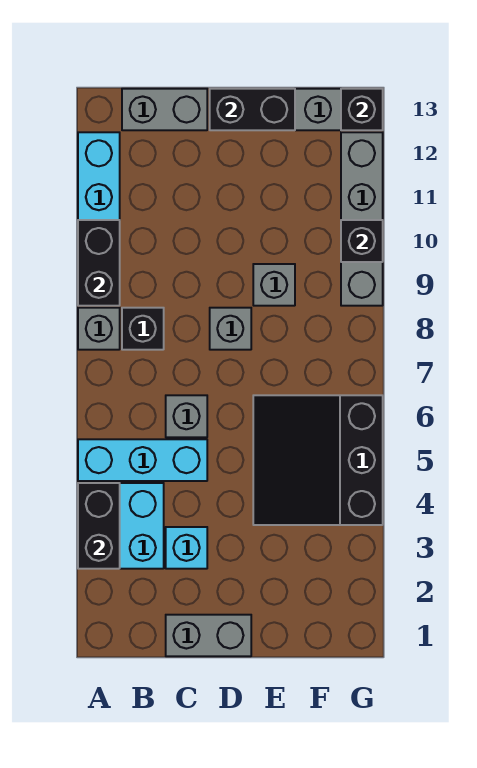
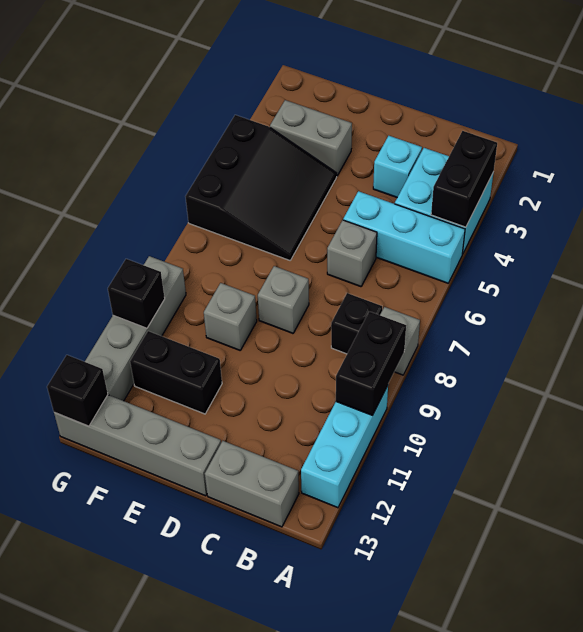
grey brick C1:D1 level 1 -> grey brick E3:F3 level 1
black brick D13:E13 level 2 -> black brick E11:F11 level 1

